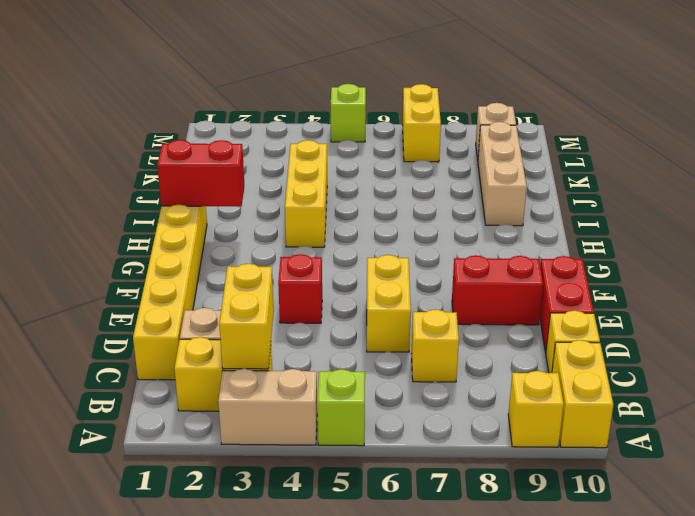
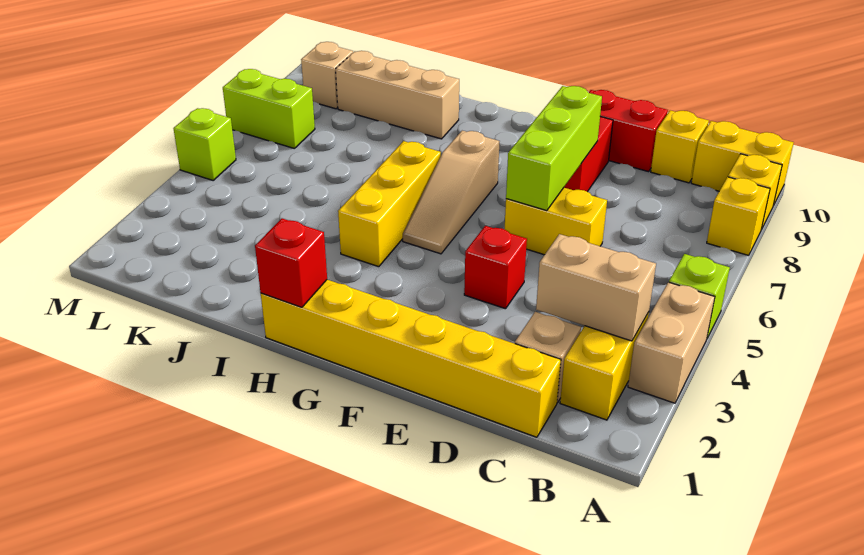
yellow brick B3:C3 level 2 -> tan brick B3:C3 level 2
yellow brick C7 level 1 -> yellow brick A8 level 1
none -> lime brick E6:E8 level 2
none -> tan slope G5:G7 level 1 top 7
red brick H1:H2 level 2 -> red brick H1 level 2
yellow brick H4:J4 level 1 -> yellow brick H4:H6 level 1
yellow brick L7:M7 level 1 -> lime brick L7:M7 level 1

